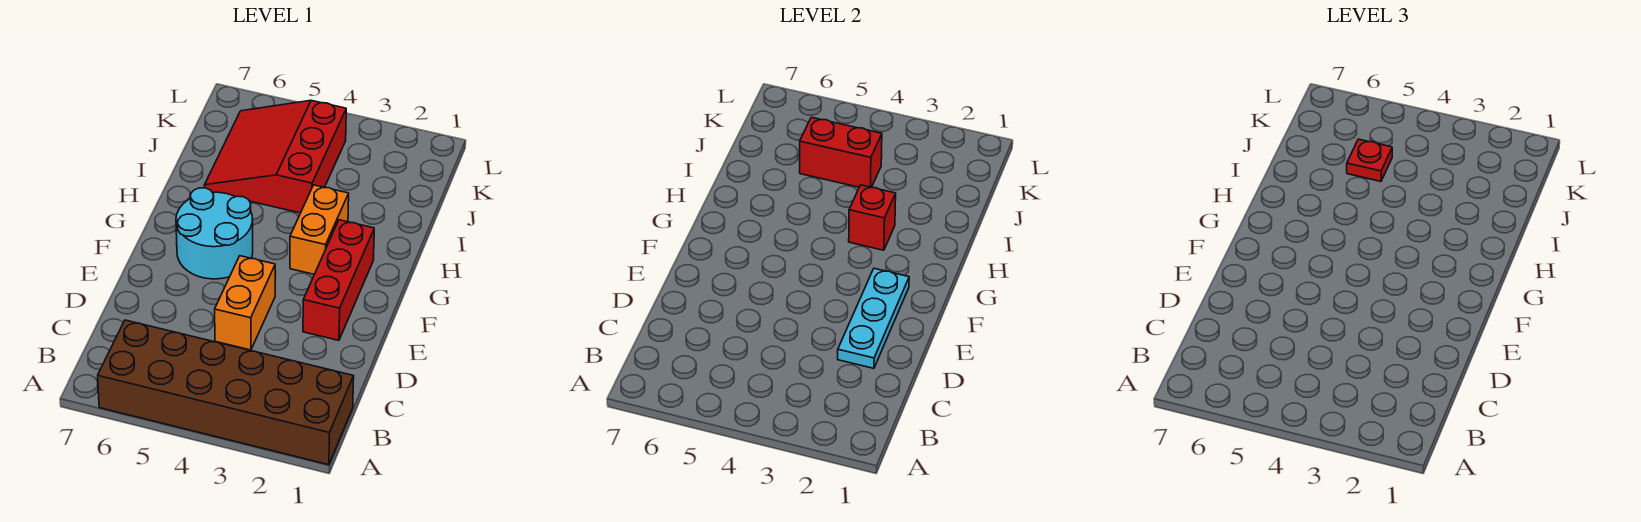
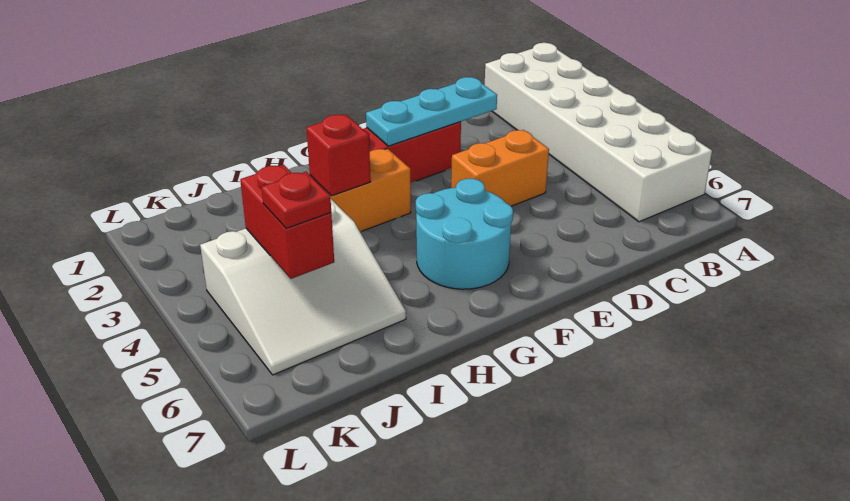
brown brick A1:B6 level 1 -> white brick A1:B6 level 1
red slope I4:K6 level 1 top 4 -> white slope I4:K6 level 1 top 4

